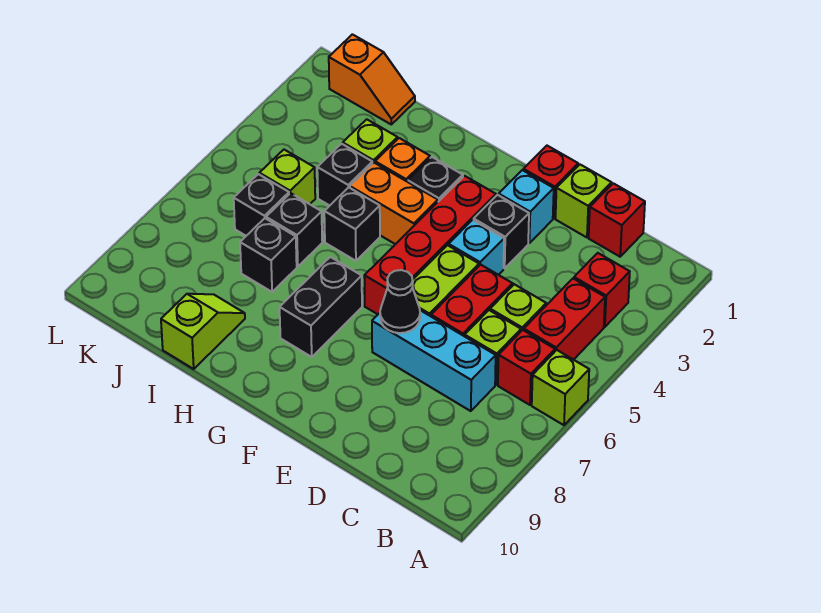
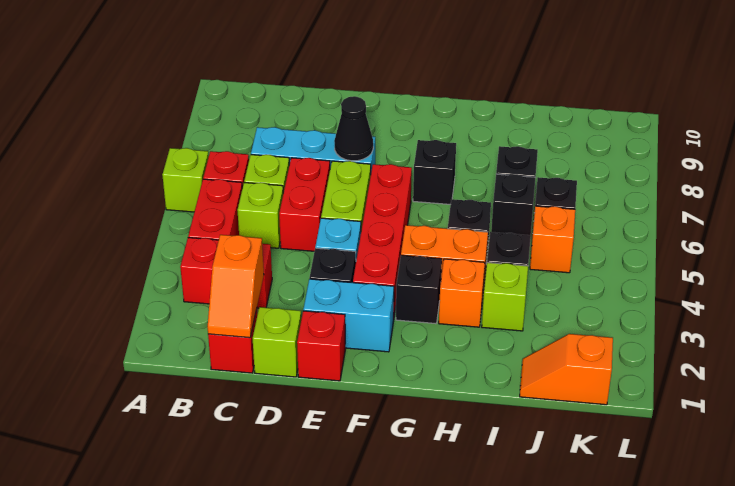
red brick B3 level 1 -> red brick B3:C3 level 1
none -> orange slope C1:C2 level 2 top 2
cyan brick E2 level 1 -> cyan brick E2:F2 level 1
black brick G7:G8 level 1 -> black brick G7 level 1
lime slope I9:I10 level 1 top 10 -> none
lime brick J5 level 1 -> orange brick J5 level 1

